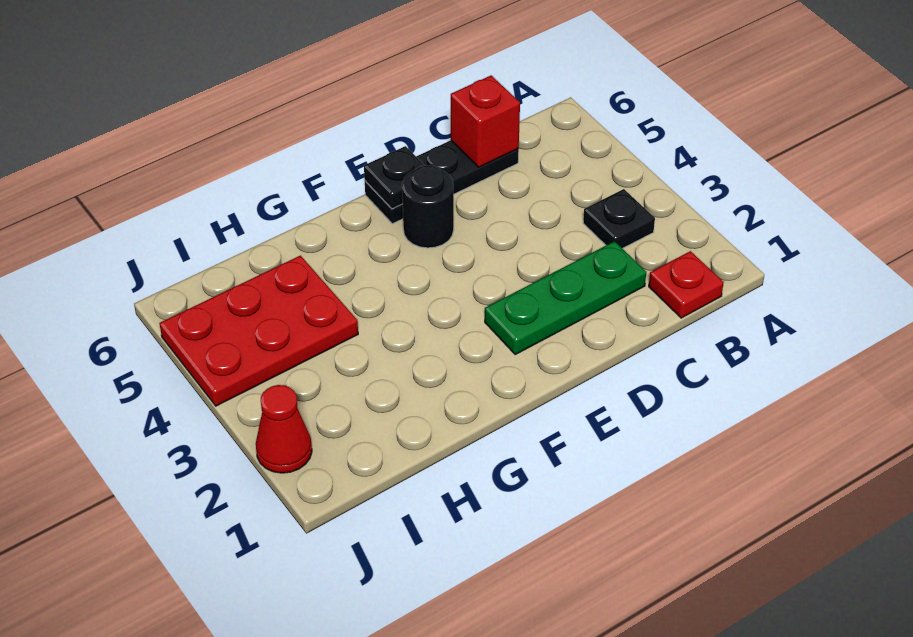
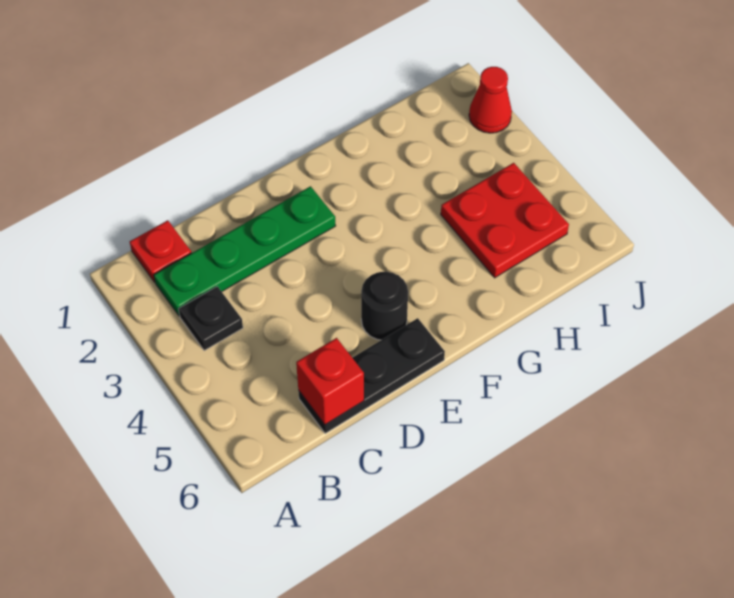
green plate C2:E2 level 1 -> green plate B2:E2 level 1
black plate E6 level 2 -> none
red plate H4:J5 level 1 -> red plate H4:I5 level 1

